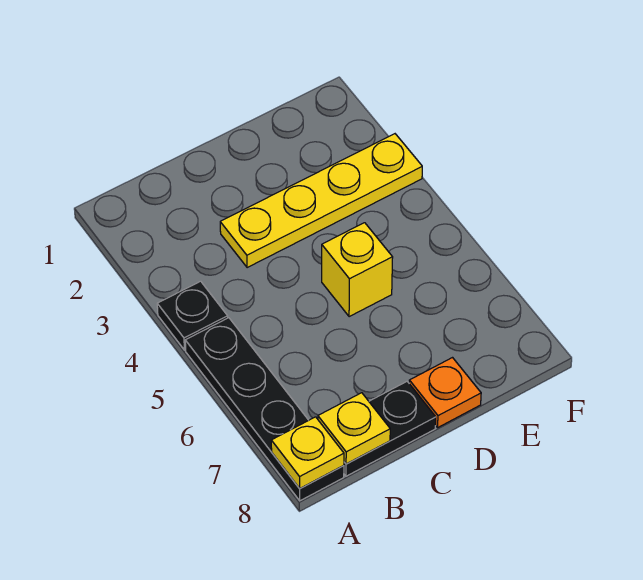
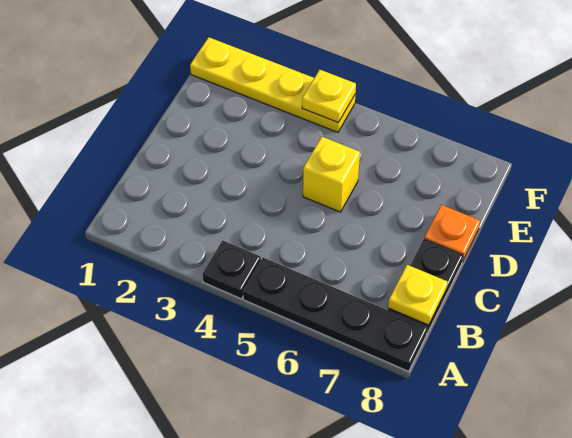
yellow plate A8 level 2 -> yellow plate F4 level 2
yellow plate C3:F3 level 1 -> yellow plate F1:F4 level 1

